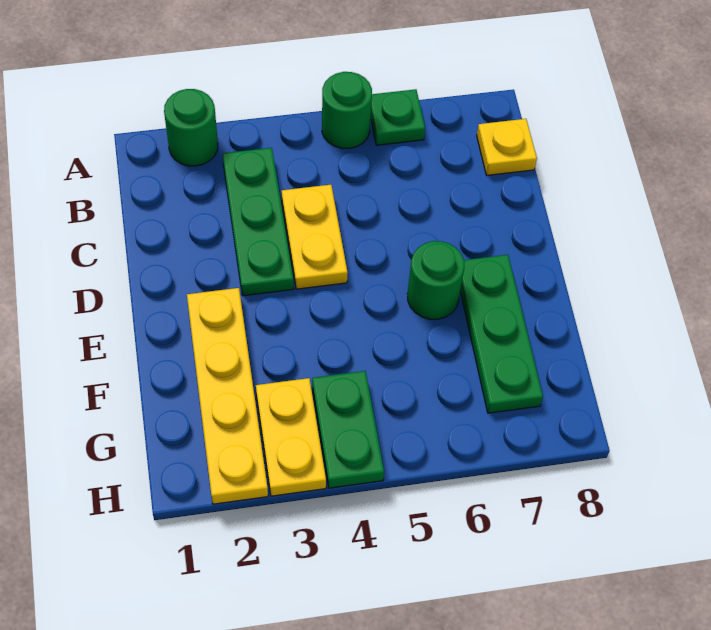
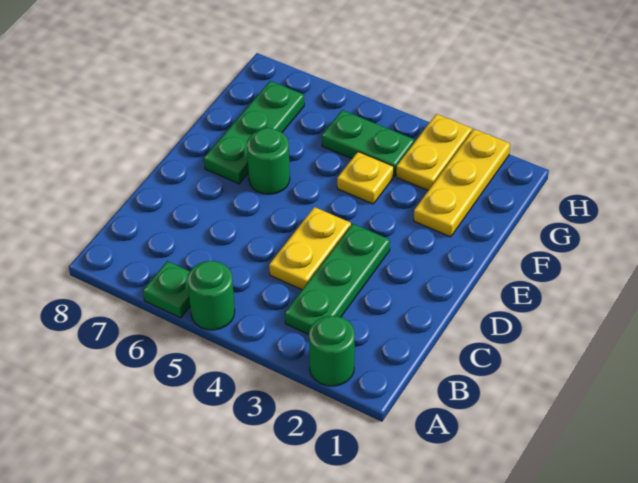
yellow plate B8 level 1 -> yellow plate F4 level 1
yellow plate E2:H2 level 1 -> yellow plate F2:H2 level 1
green plate G4:H4 level 1 -> green plate G4:G5 level 1

